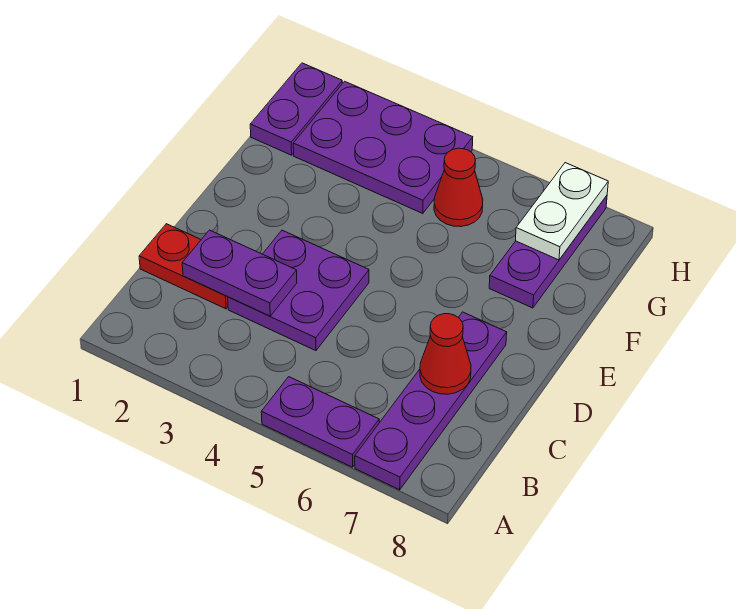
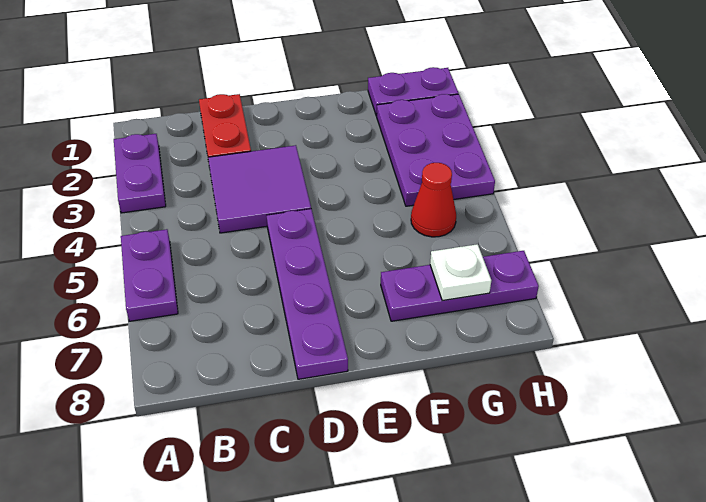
purple plate A7:D7 level 1 -> purple plate D5:D8 level 1
purple plate C2:C3 level 2 -> purple plate A2:A3 level 1
purple plate C3:D4 level 1 -> purple tile C3:D4 level 1
red cone C7 level 2 -> none
white plate G7:H7 level 2 -> white plate G7 level 2

